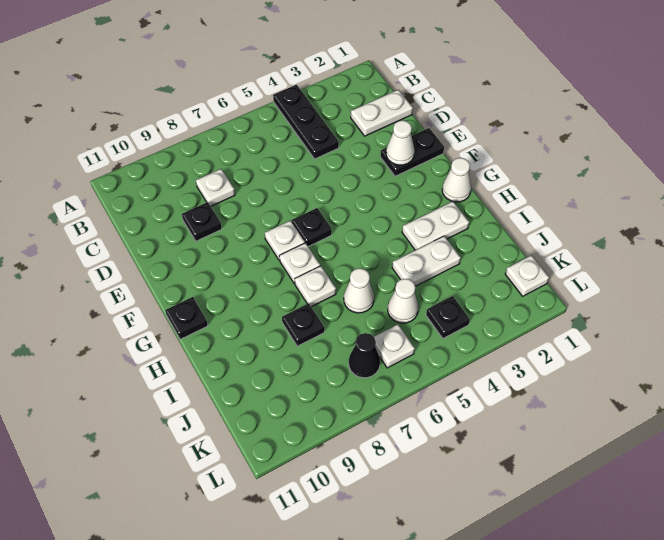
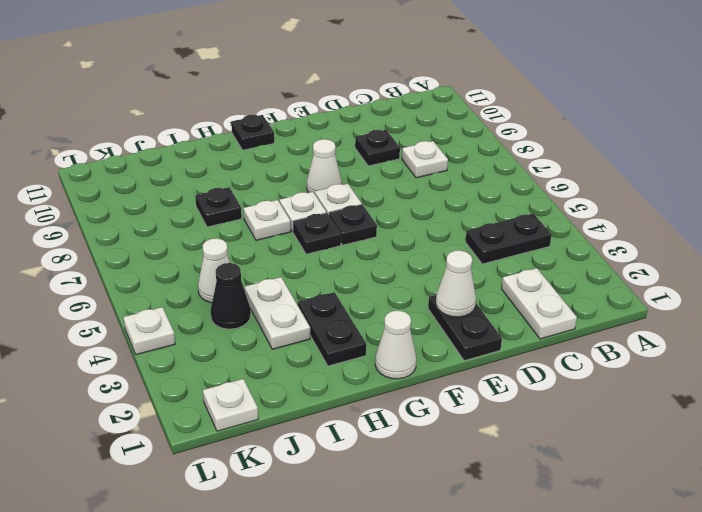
black plate A4:C4 level 1 -> black plate B4:C4 level 1
white plate H2:H3 level 1 -> black plate H2:H3 level 1
white cone I6 level 1 -> white cone F8 level 1
black plate K4 level 1 -> black plate G6 level 1
white plate K6 level 1 -> white plate L4 level 1
black cone K7 level 1 -> black cone J4 level 1

